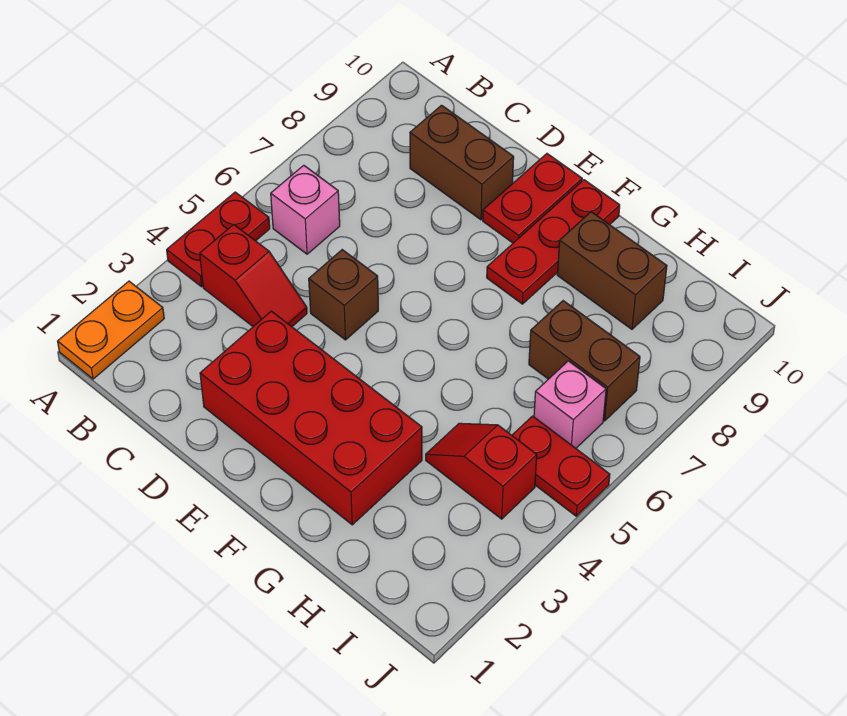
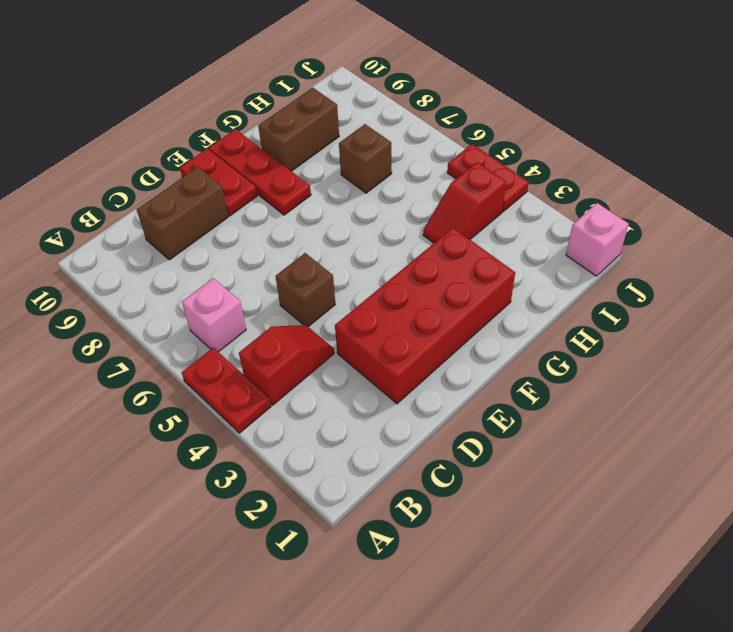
orange plate A1:A2 level 1 -> none
brown brick H7:I7 level 1 -> brown brick H7 level 1
red plate I5:J5 level 1 -> red plate J4:J5 level 1
pink brick I6 level 1 -> pink brick J1 level 1

